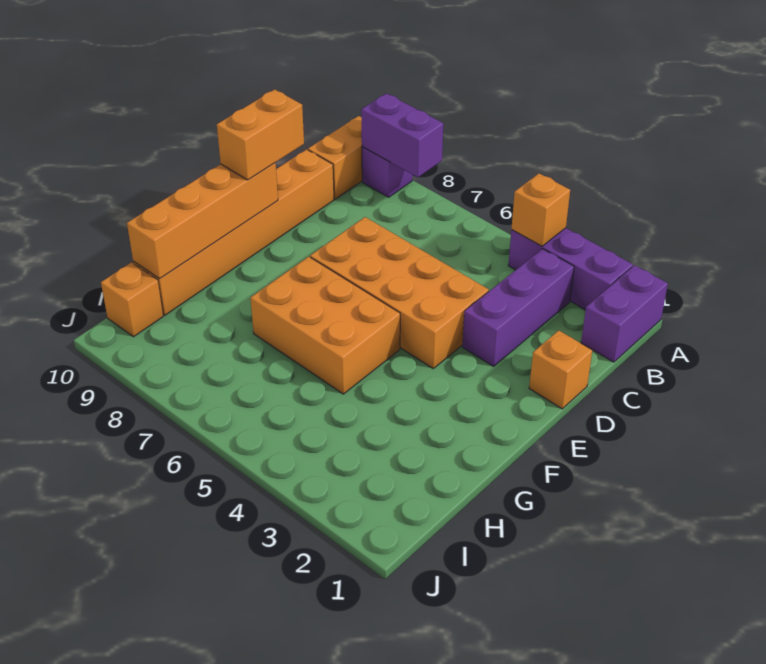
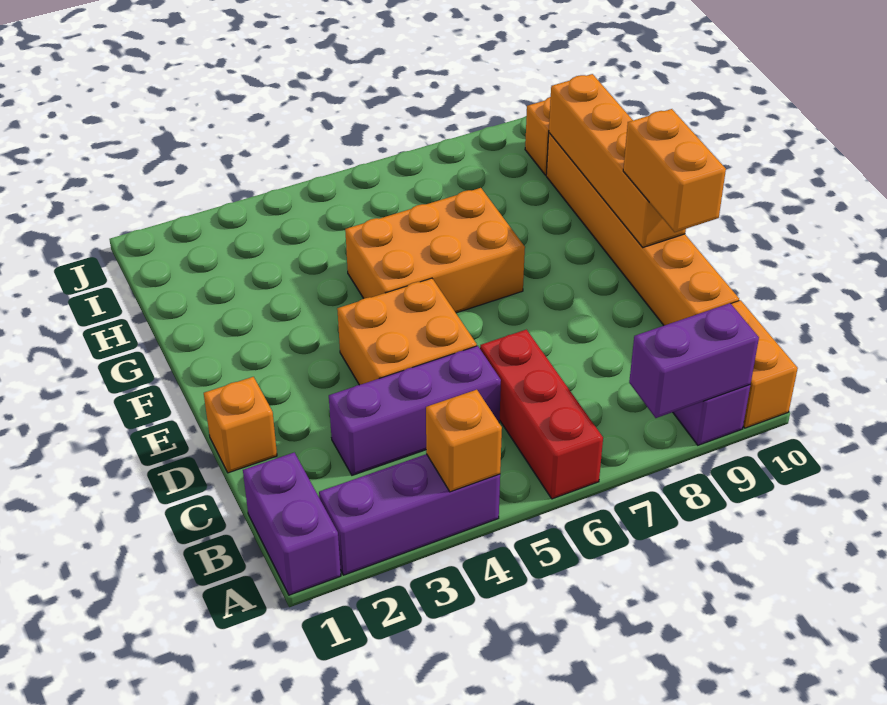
none -> red brick A6:C6 level 1
purple brick B3:D3 level 1 -> purple brick C3:C5 level 1
orange brick D4:E7 level 1 -> orange brick D4:E5 level 1

